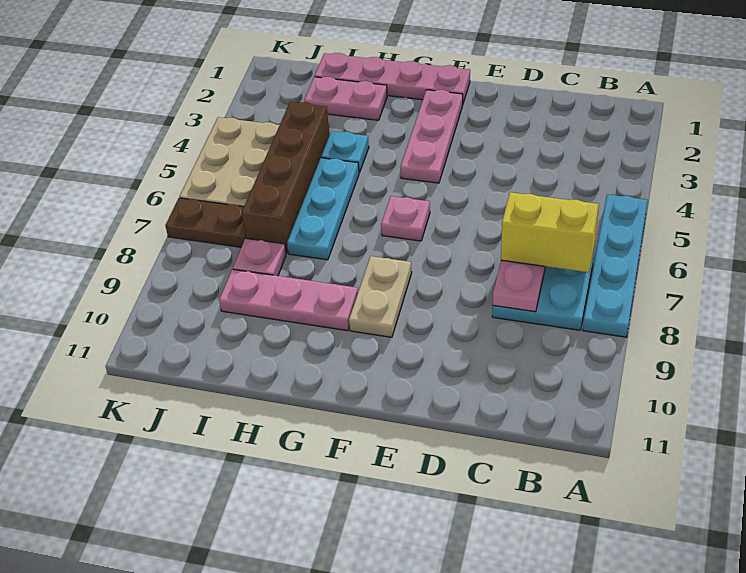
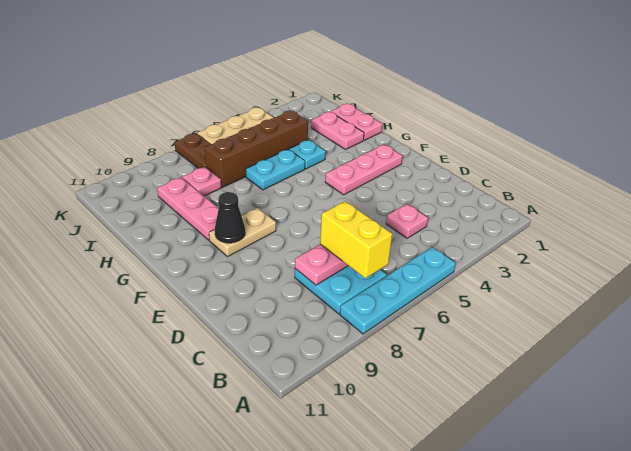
pink plate F1:I1 level 1 -> pink plate H1:I1 level 1
pink plate F6 level 1 -> pink plate C4 level 1
none -> black cone F9 level 2
cyan plate H5:H7 level 1 -> cyan plate H5:H6 level 1

